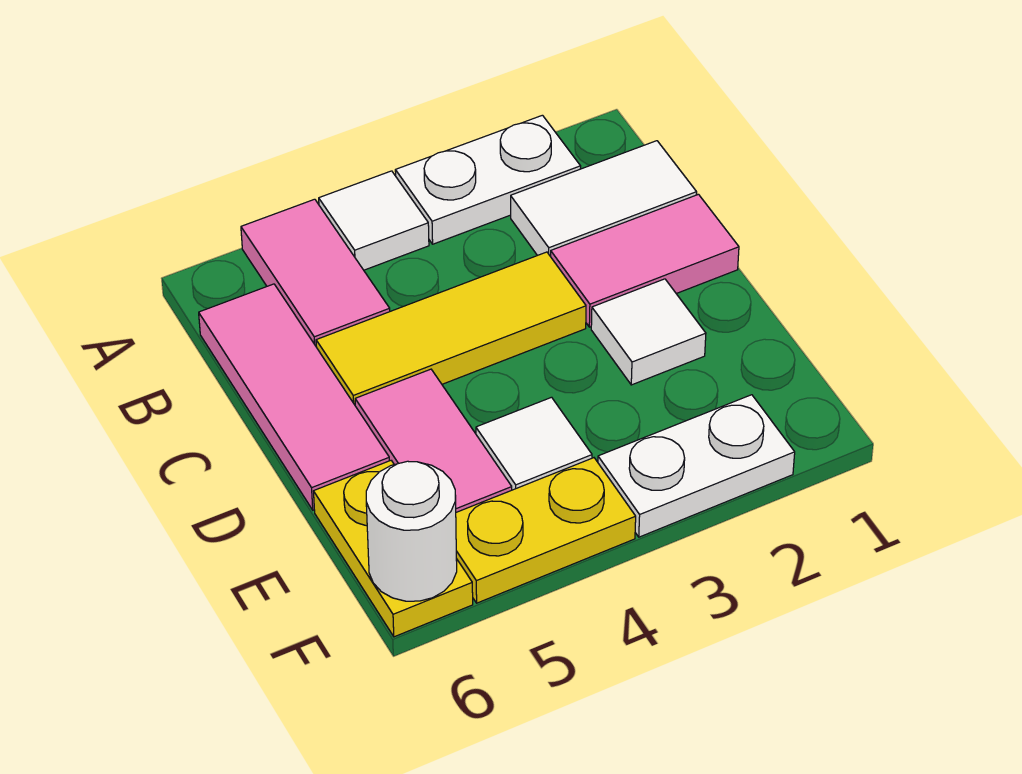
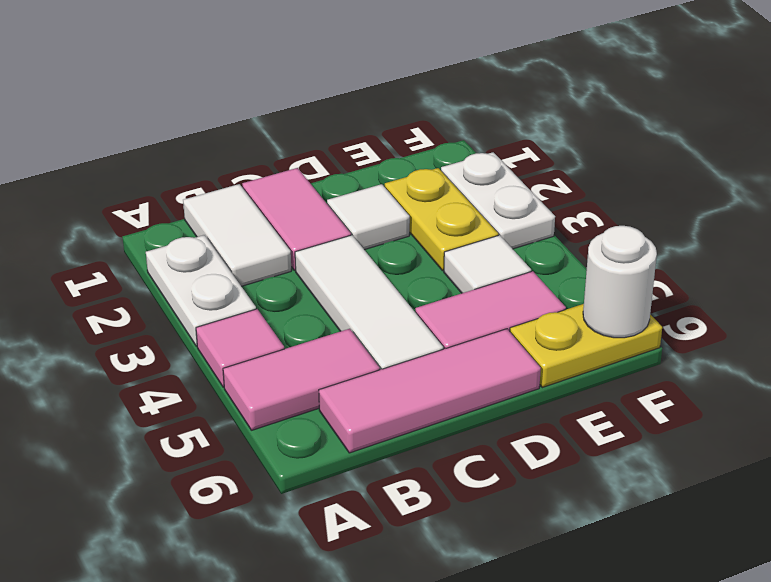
white tile A4 level 1 -> pink tile A4 level 1
yellow tile C3:C5 level 1 -> white tile C3:C5 level 1
yellow plate F4:F5 level 1 -> yellow plate E2:E3 level 1

